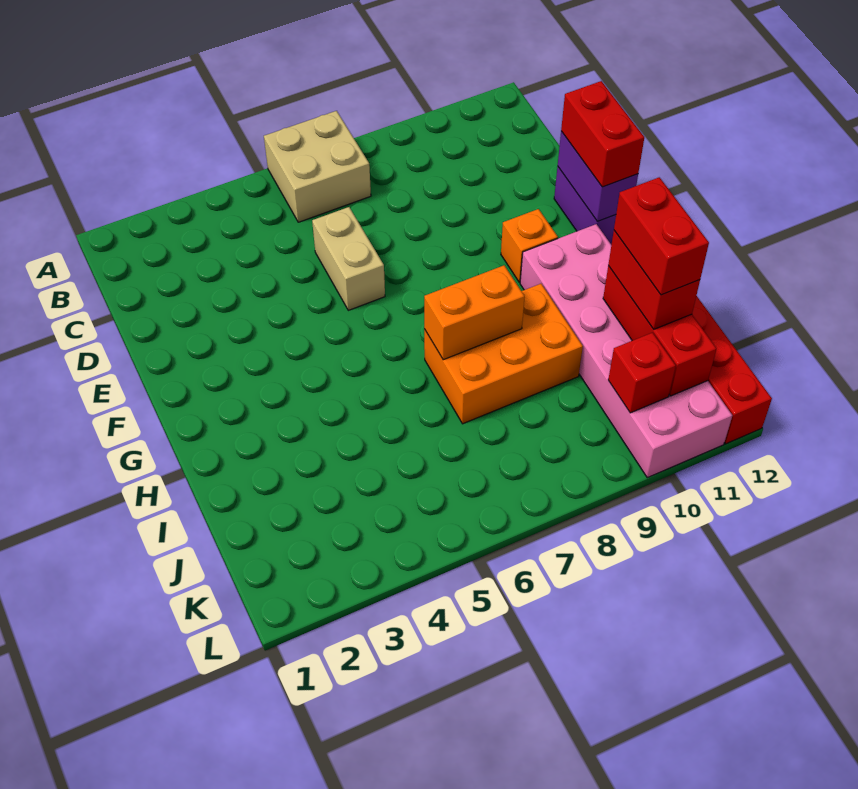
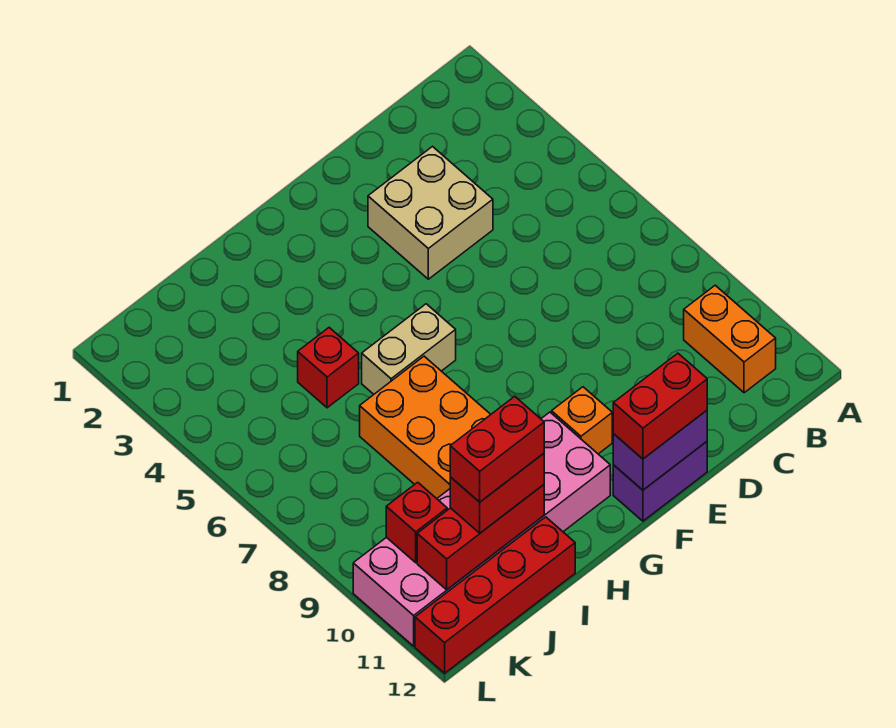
tan brick A6:B7 level 1 -> tan brick D3:E4 level 1
tan brick D6:E6 level 1 -> tan brick G6:H6 level 1
orange brick H7:H8 level 2 -> orange brick B10:B11 level 1
none -> red brick I5 level 1

